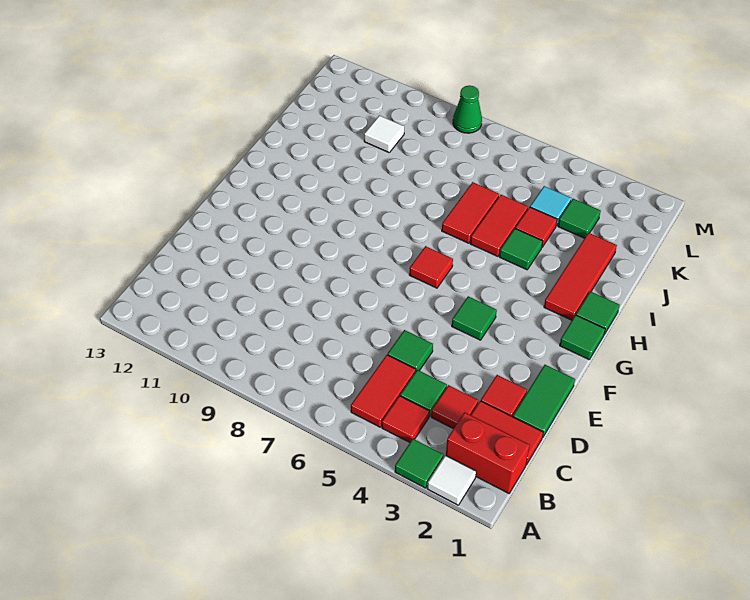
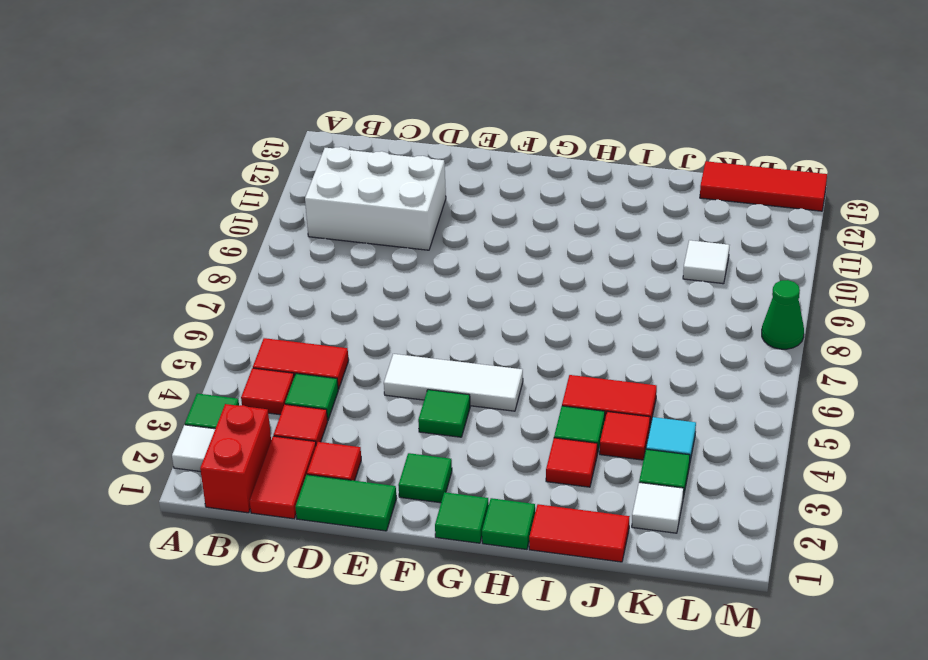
none -> white brick B10:D11 level 1
green tile D5 level 1 -> green tile F2 level 1
none -> white tile E5:G5 level 1
red tile G6 level 1 -> red tile I3 level 1
red tile H2:J2 level 1 -> red tile K13:M13 level 1
red tile I6:J6 level 1 -> red tile I1:J1 level 1
none -> white tile K2 level 1

